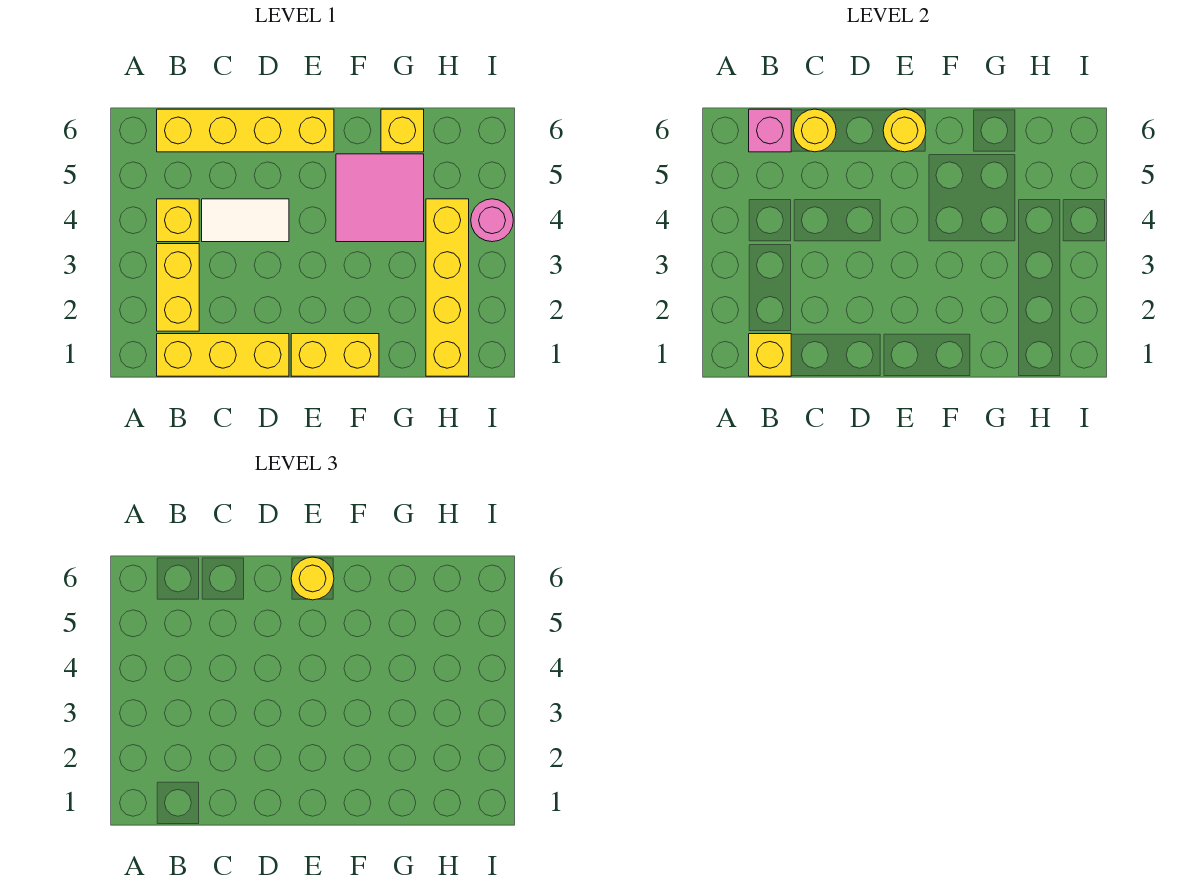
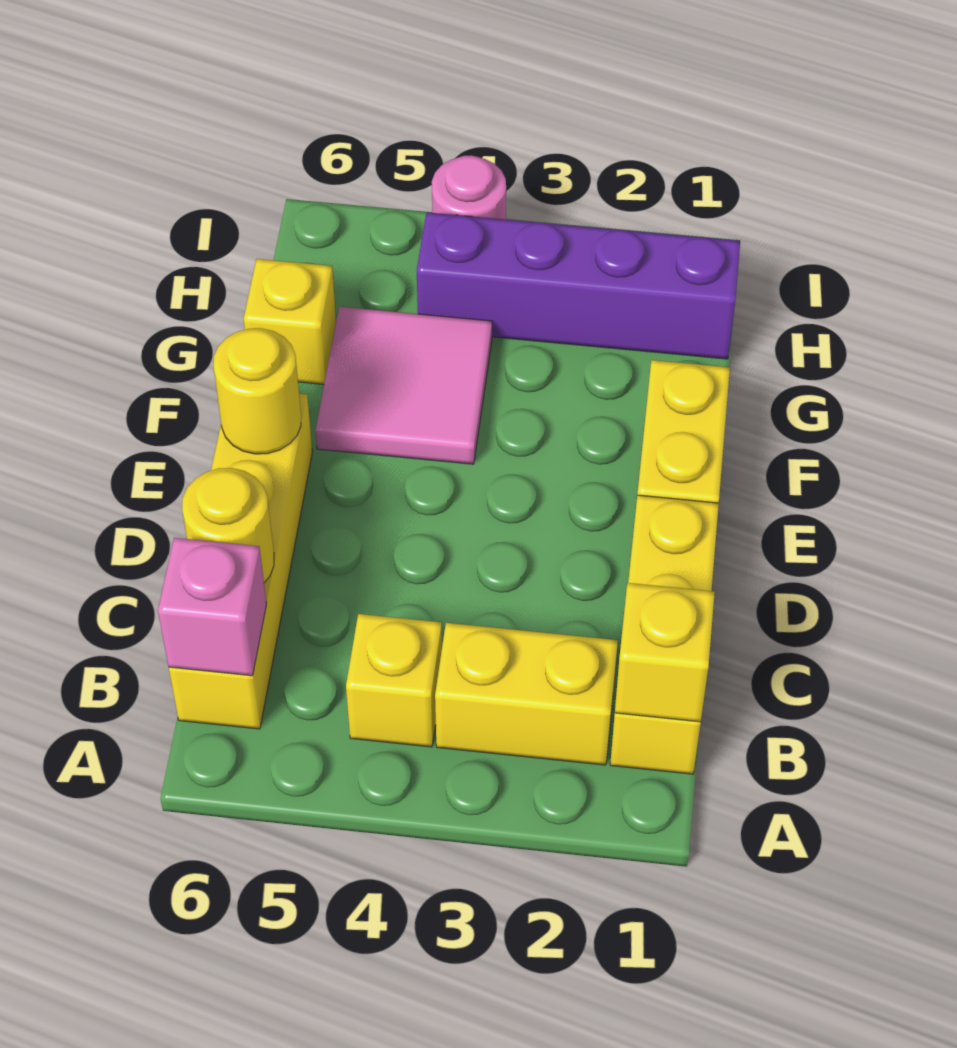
white tile C4:D4 level 1 -> none
yellow round brick E6 level 3 -> none
yellow brick H1:H4 level 1 -> purple brick H1:H4 level 1

